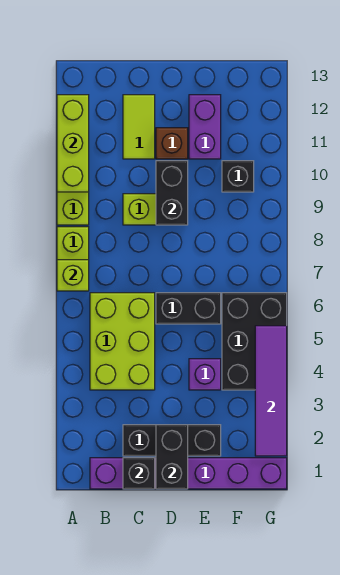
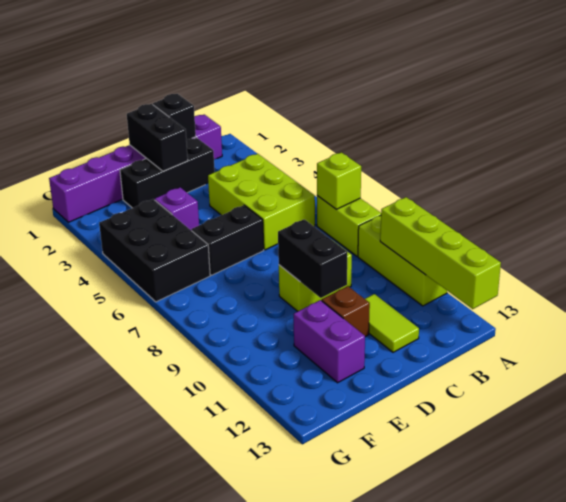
lime brick A10:A12 level 2 -> lime brick A10:A13 level 2
black brick F10 level 1 -> none
purple tile G2:G5 level 2 -> none

